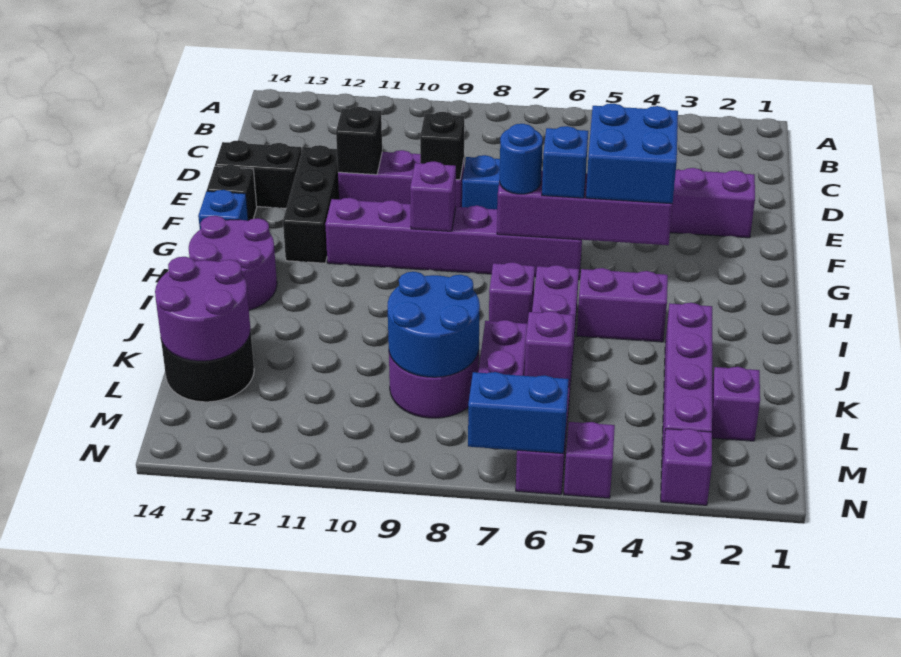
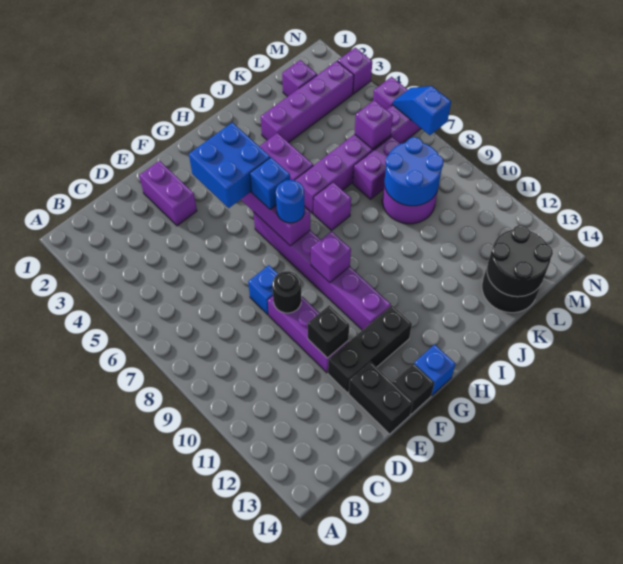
black brick E9 level 2 -> black round brick E9 level 2
purple round brick H13:I14 level 1 -> none
purple round brick K13:L14 level 2 -> black round brick K13:L14 level 2
blue brick N6:N7 level 2 -> blue slope N6:N7 level 2 top 7

